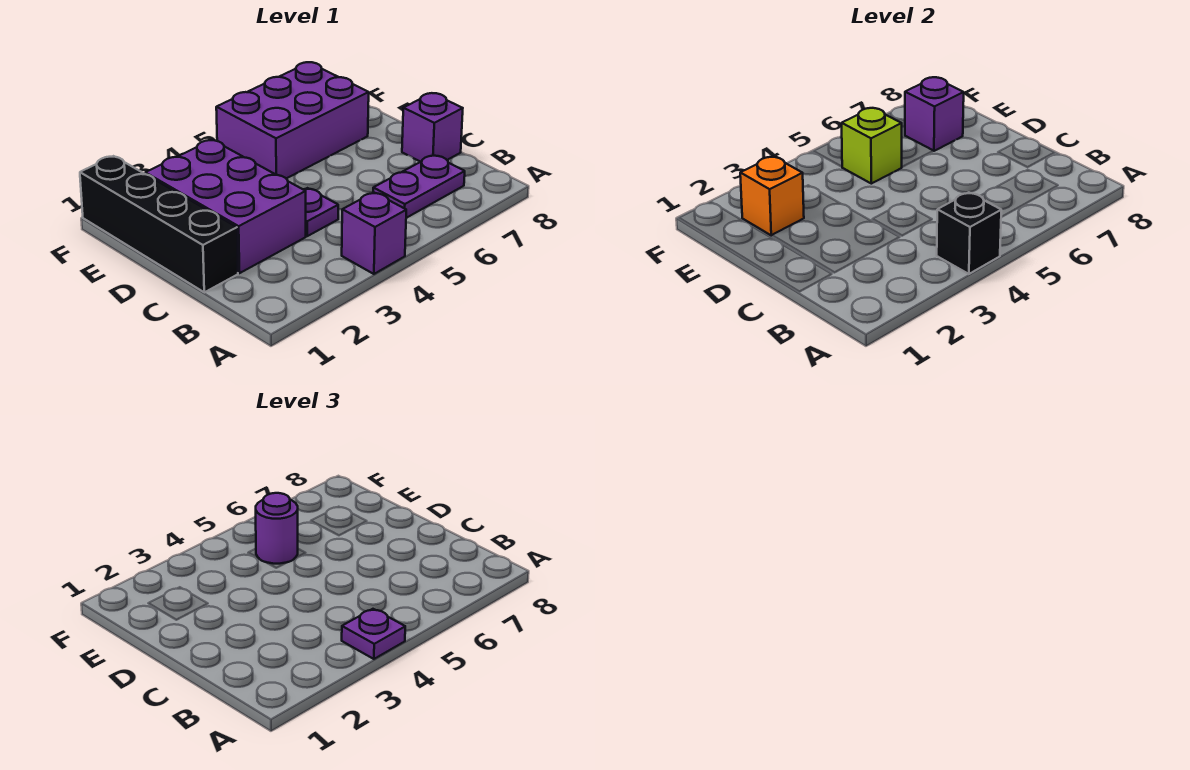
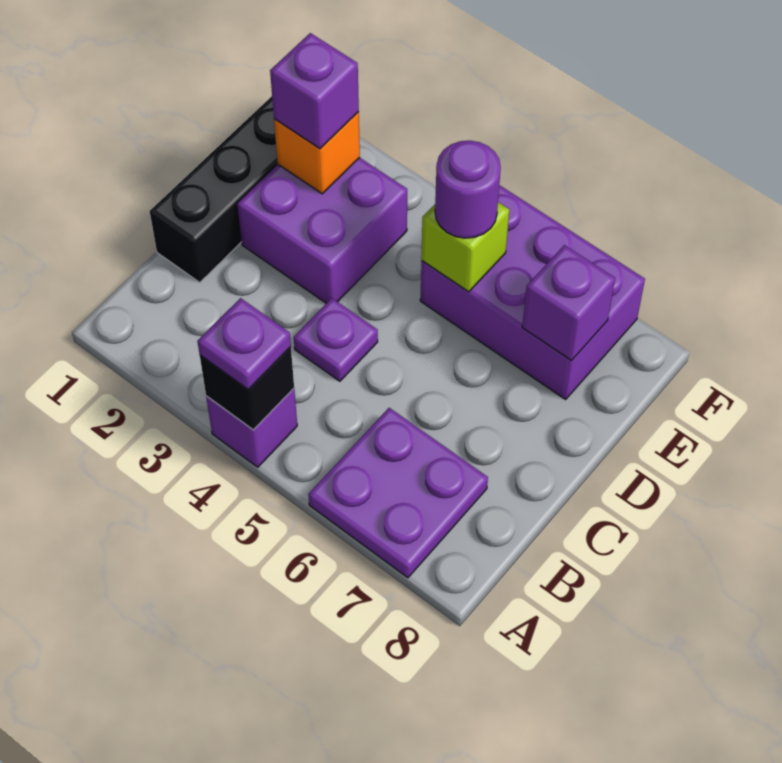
purple plate B6:B7 level 1 -> purple plate A6:B7 level 1
purple brick C2:E3 level 1 -> purple brick D2:E3 level 1
purple brick C8 level 1 -> purple brick E2 level 3

